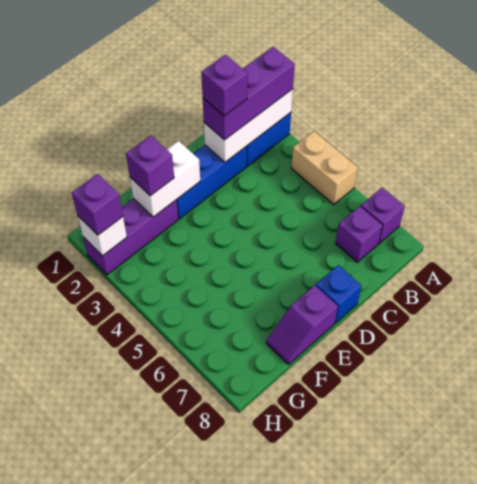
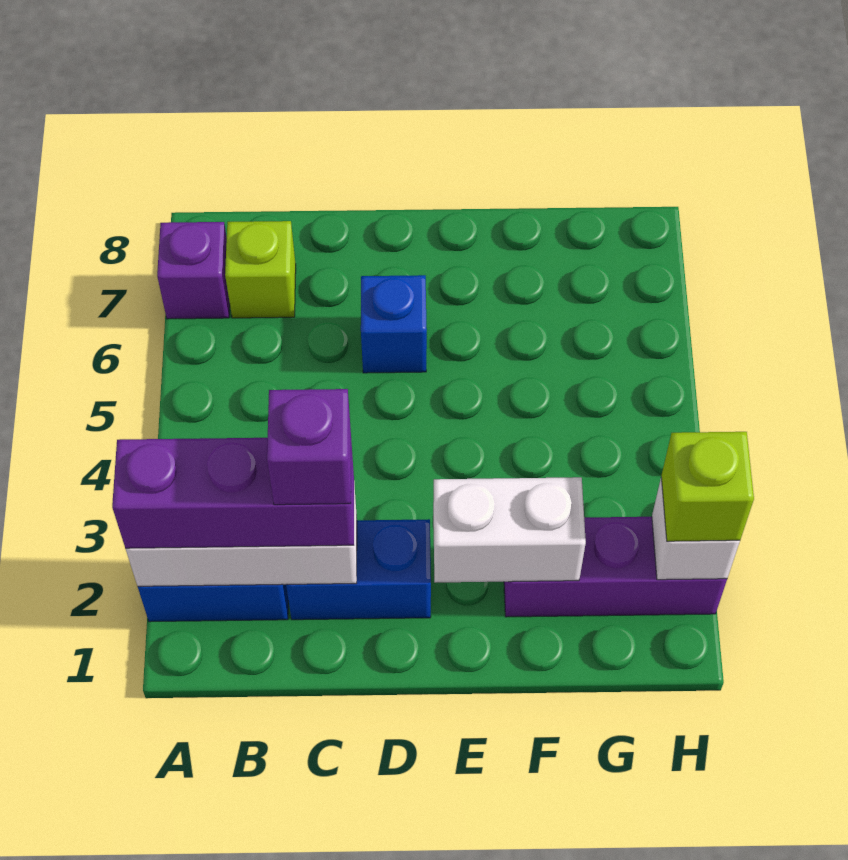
tan brick A4:A5 level 1 -> none
purple brick B7 level 1 -> lime brick B7 level 1
blue brick C2:E2 level 1 -> blue brick C2:D2 level 1
blue brick D8 level 1 -> blue brick D6 level 1
purple slope E8:F8 level 1 top E -> none
purple brick F2 level 3 -> none
purple brick H2 level 3 -> lime brick H2 level 3

